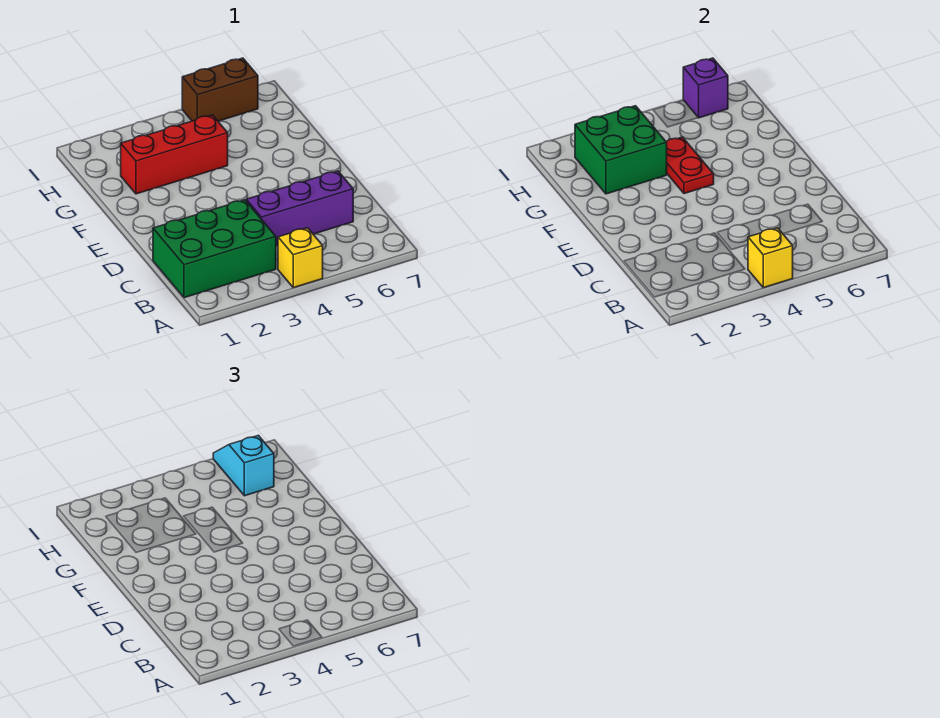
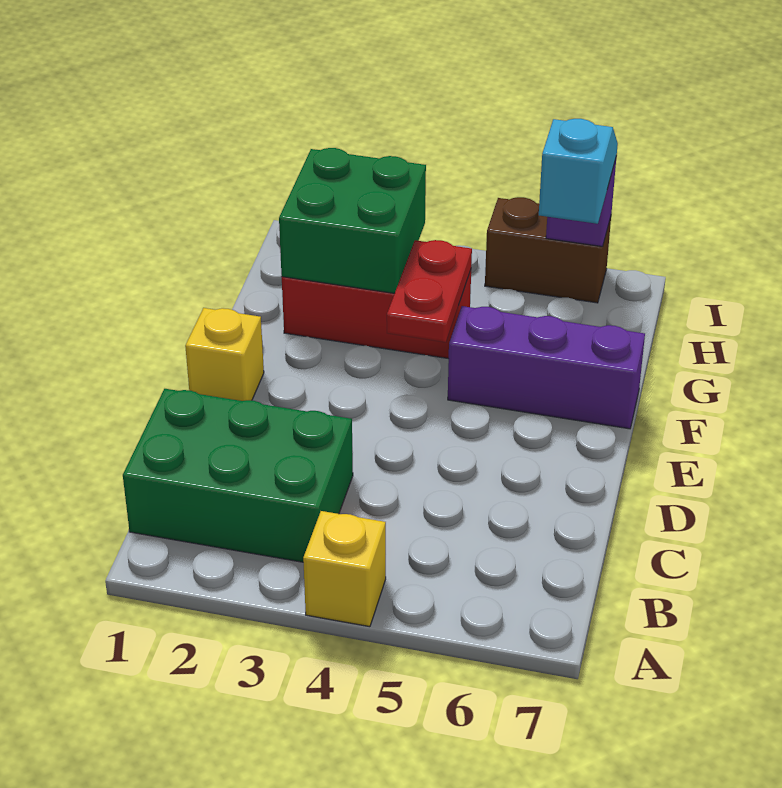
yellow brick A4 level 2 -> yellow brick E1 level 1
purple brick C4:C6 level 1 -> purple brick F5:F7 level 1

